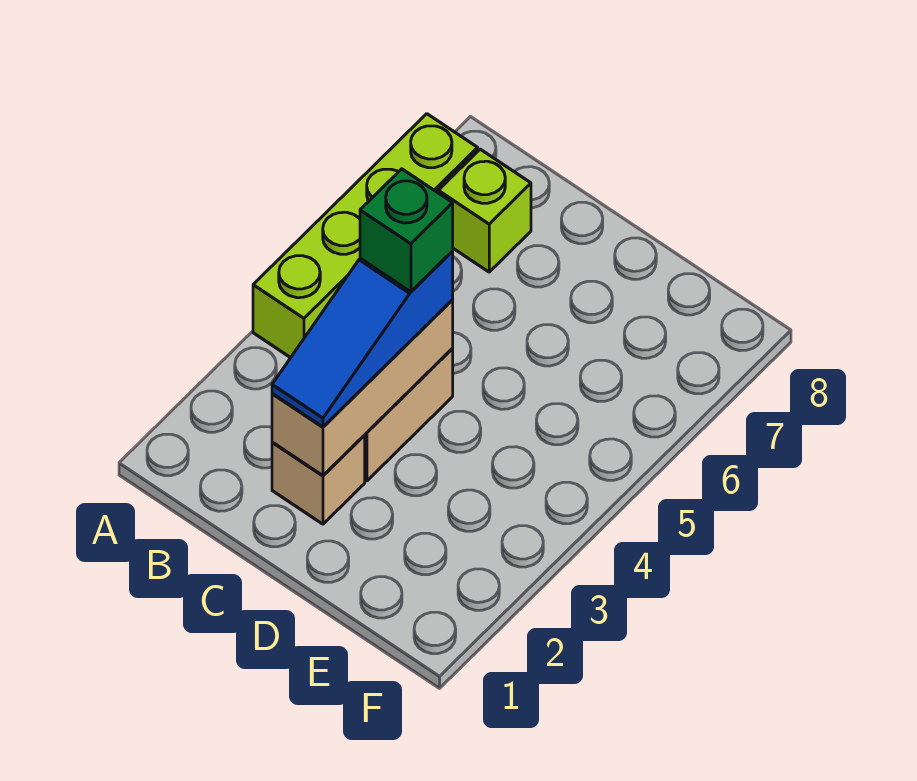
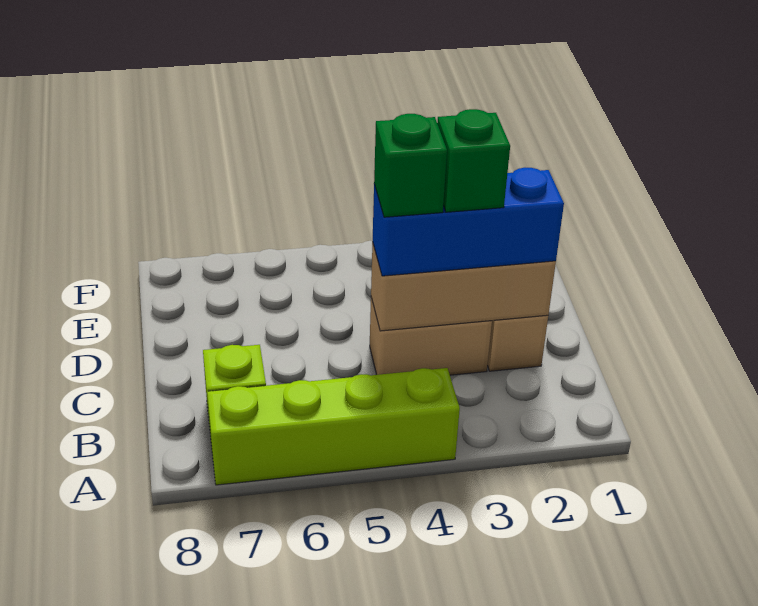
blue slope C2:C4 level 3 top 4 -> blue brick C2:C4 level 3
none -> green brick C3 level 4

